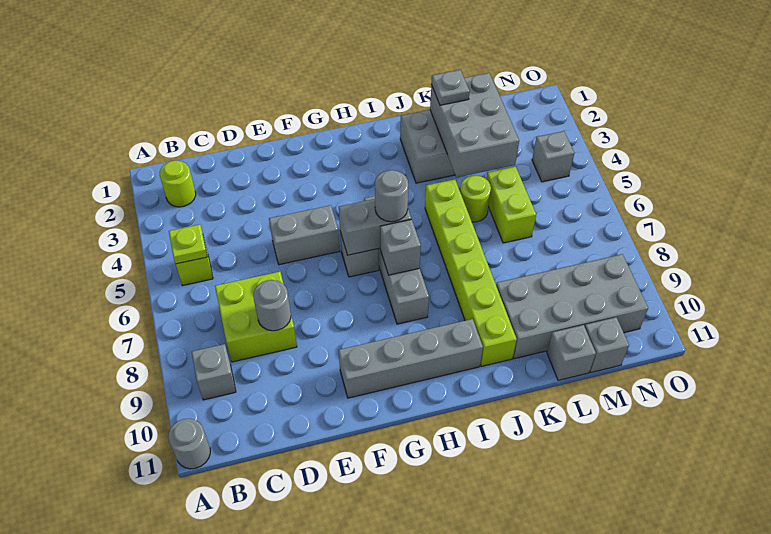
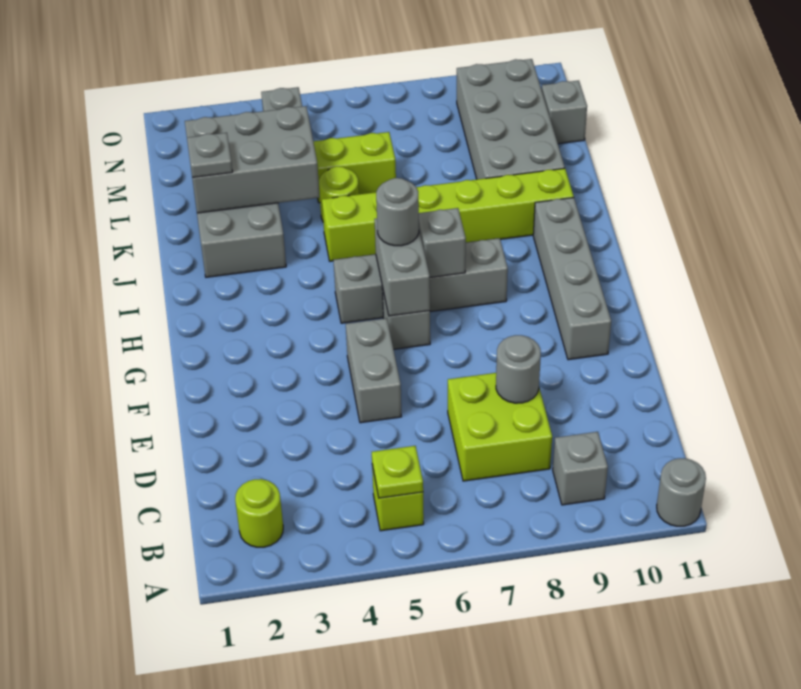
grey brick L11 level 1 -> none

